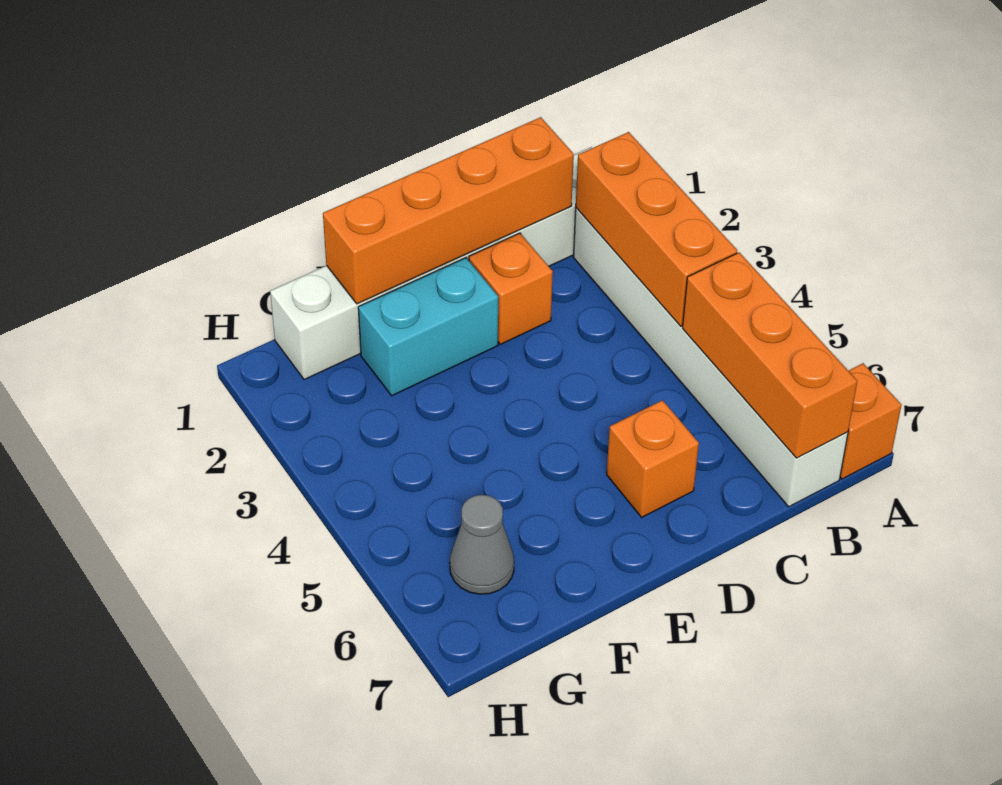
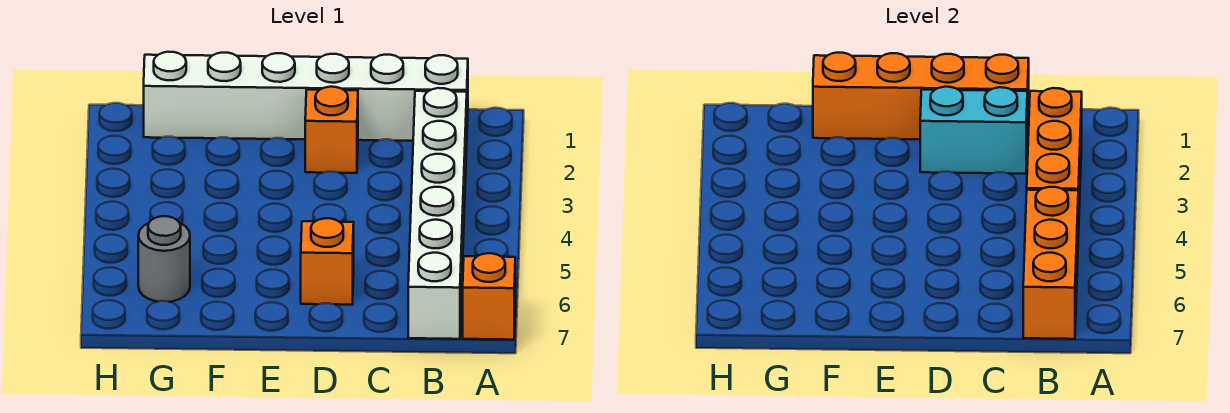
cyan brick E2:F2 level 1 -> cyan brick C2:D2 level 2
grey cone G6 level 1 -> grey round brick G6 level 1

